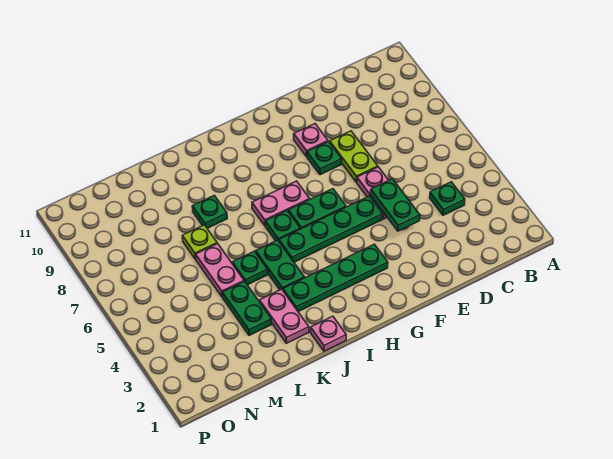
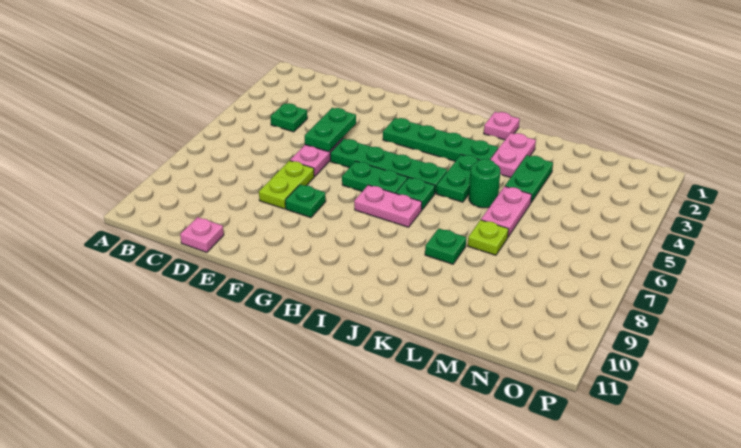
pink plate F9 level 1 -> pink plate D11 level 1
green plate K5 level 1 -> green round brick K5 level 1

